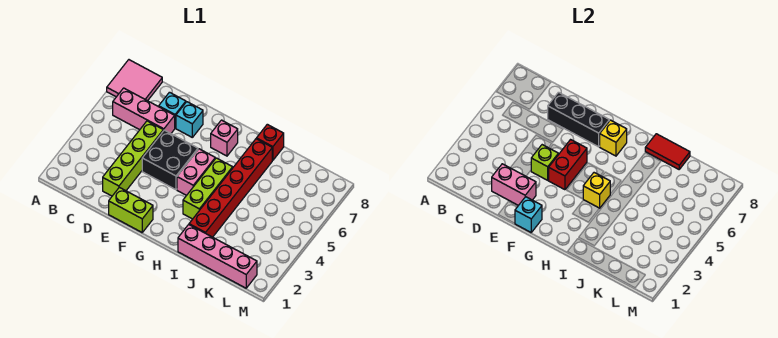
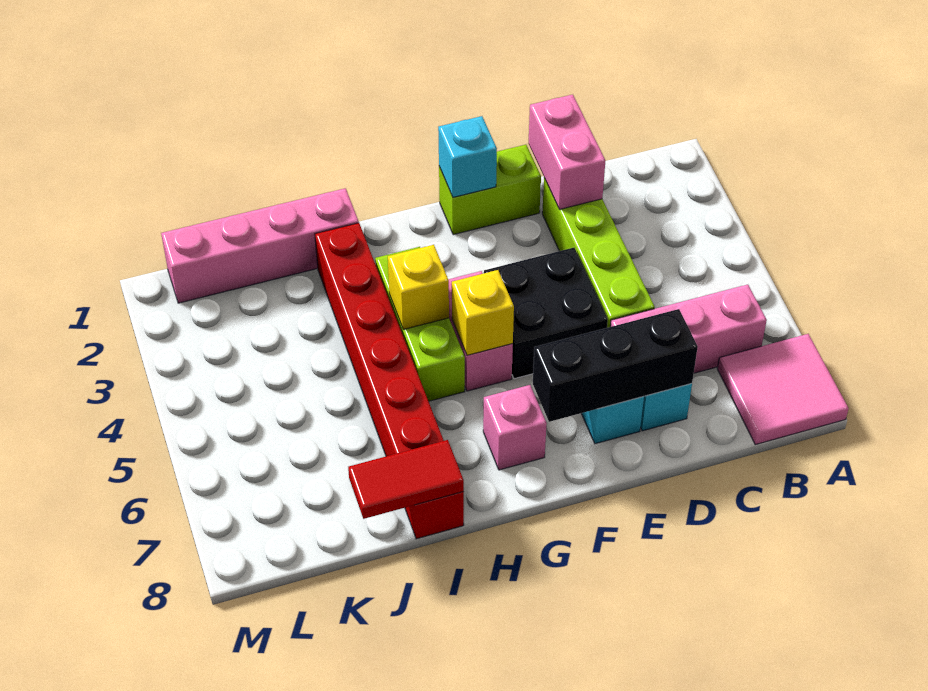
pink brick D2:E2 level 2 -> pink brick D1:D2 level 2
lime brick E4 level 2 -> none
red brick F4:F5 level 2 -> none
yellow brick G7 level 2 -> yellow brick G5 level 2

